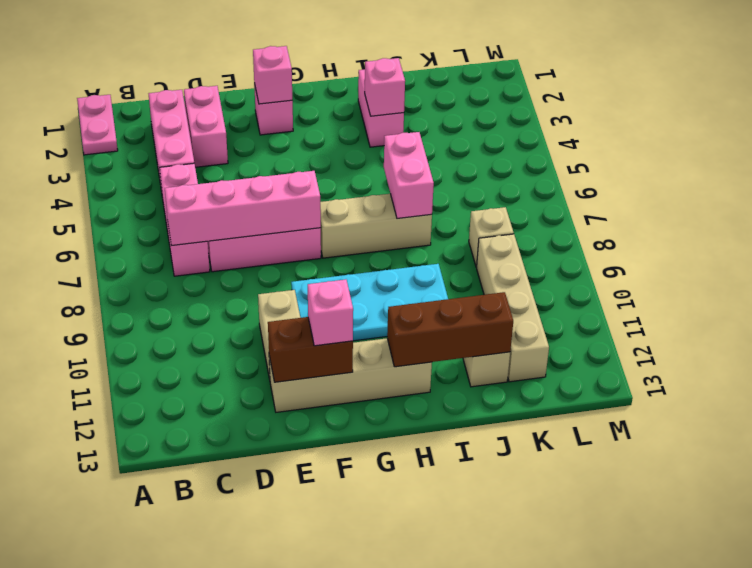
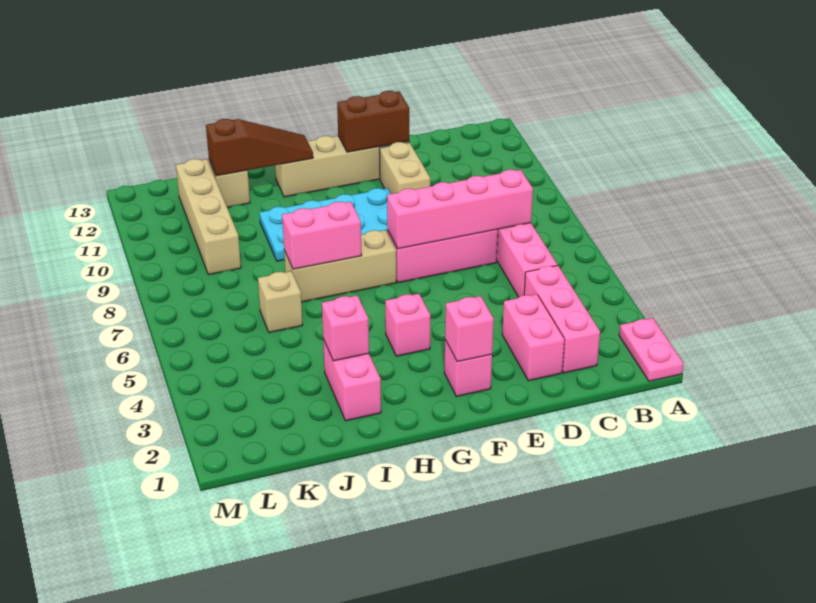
pink brick F12 level 3 -> pink brick G4 level 1
brown brick H12:J12 level 2 -> brown slope H12:J12 level 2 top J
pink brick I6:I7 level 2 -> pink brick H7:I7 level 2
tan brick K8 level 1 -> tan brick J6 level 1

